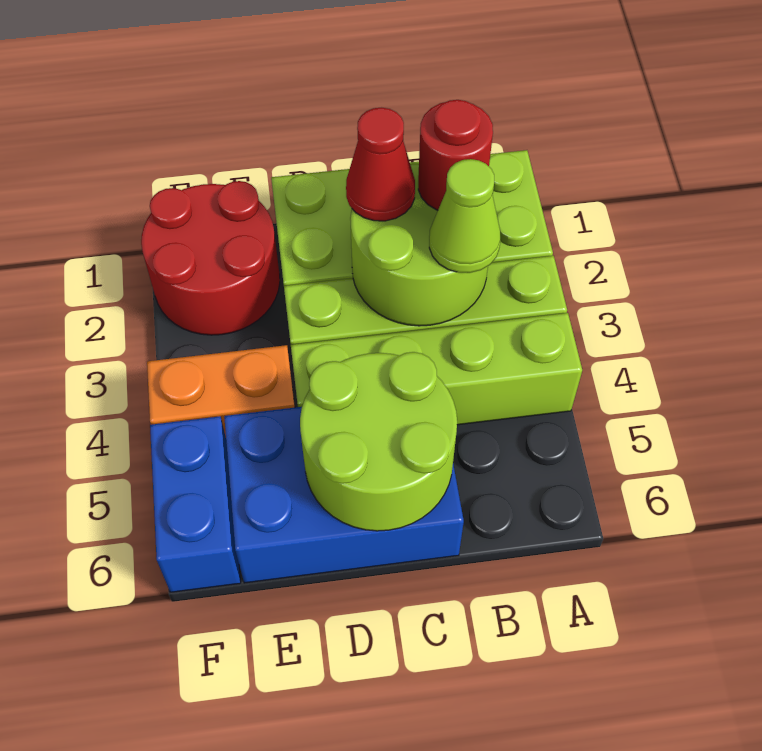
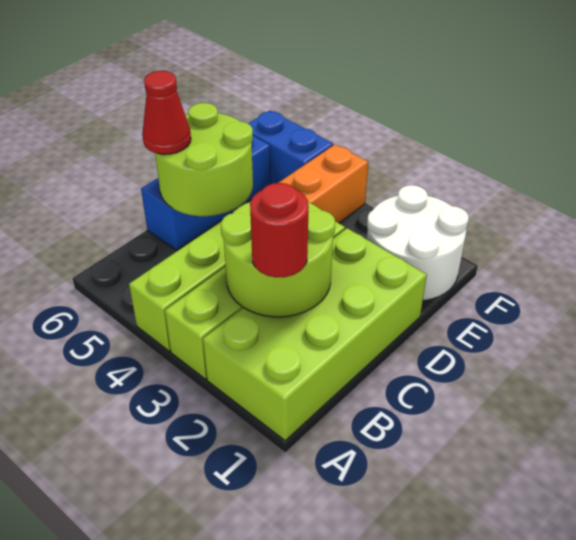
lime cone B3 level 3 -> none
red cone C2 level 3 -> red cone C6 level 3
blue brick C5:E6 level 1 -> blue brick C6:E6 level 1
red round brick E1:F2 level 1 -> white round brick E1:F2 level 1

